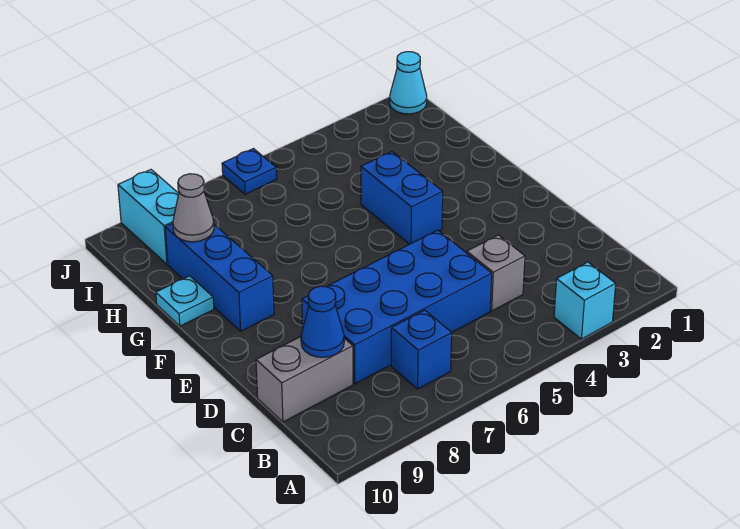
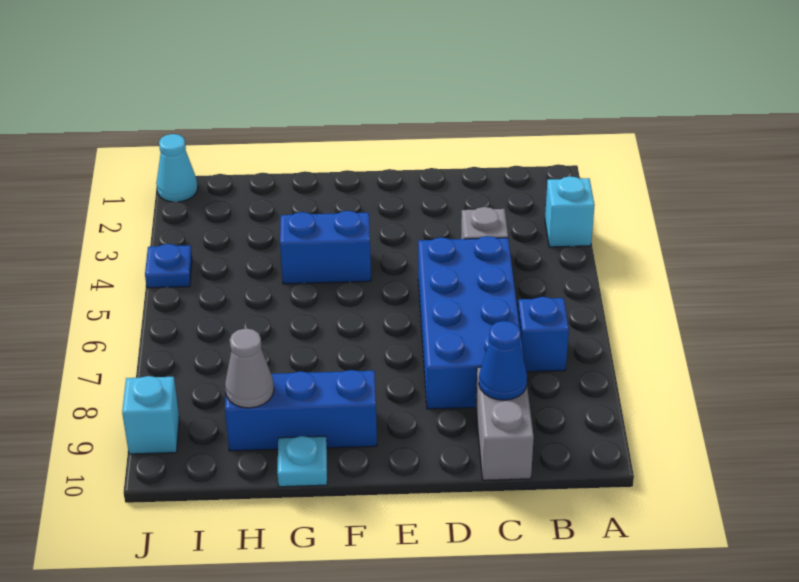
cyan brick I9:J9 level 1 -> cyan brick J9 level 1
blue plate J6 level 1 -> blue plate J4 level 1

